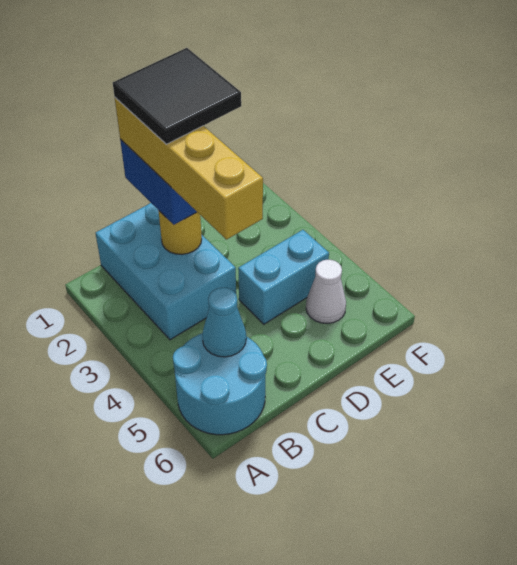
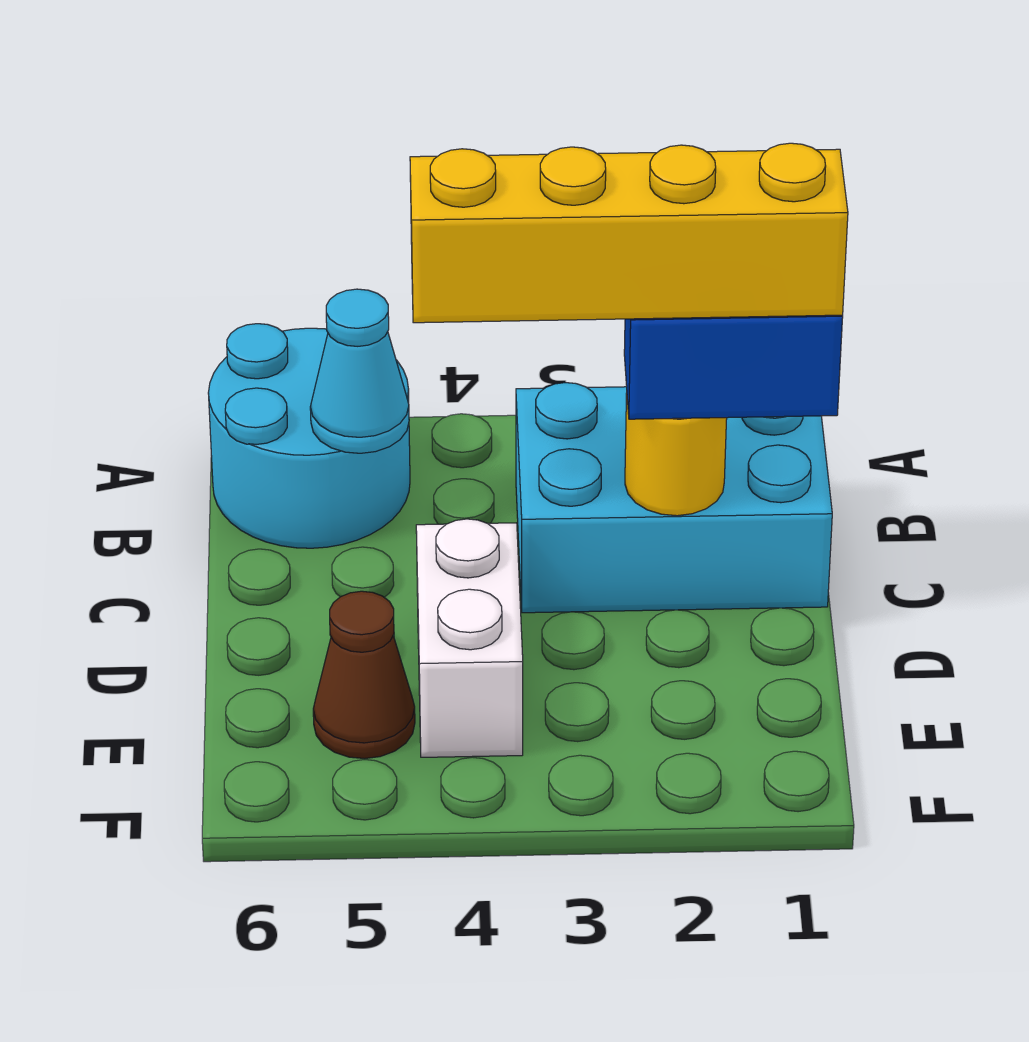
black tile C1:D2 level 5 -> none
cyan brick D4:E4 level 1 -> white brick D4:E4 level 1
white cone E5 level 1 -> brown cone E5 level 1

